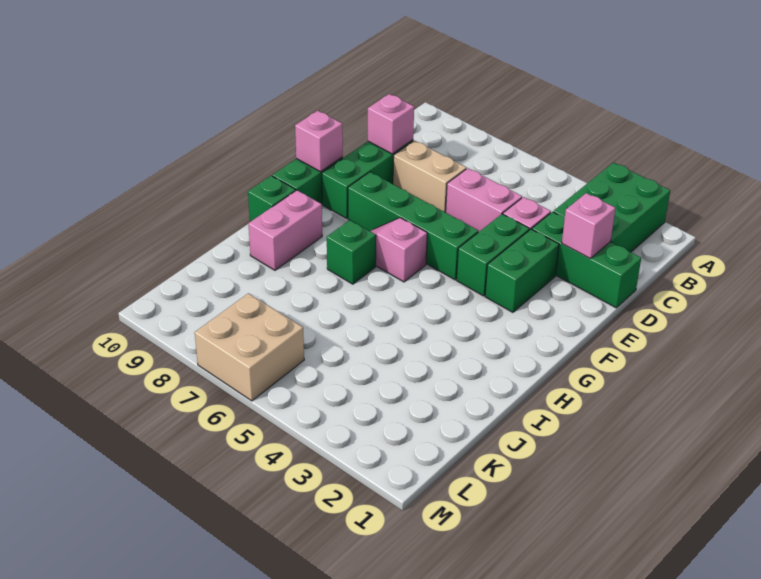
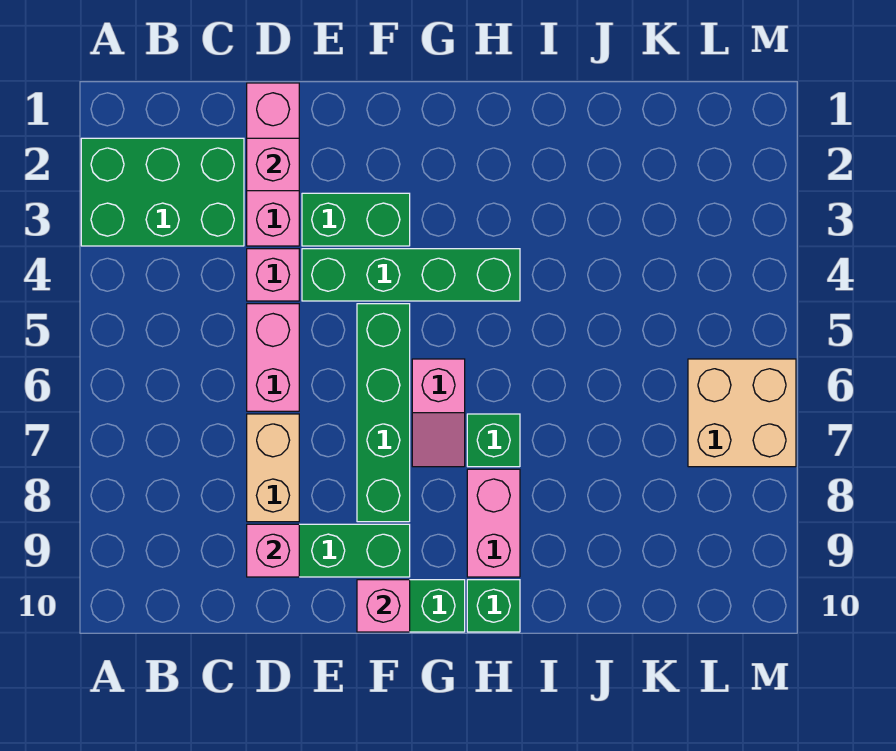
green brick D1:D3 level 1 -> pink brick D1:D3 level 1
green brick E4:F4 level 1 -> green brick E4:H4 level 1
pink brick H9:I9 level 1 -> pink brick H8:H9 level 1

